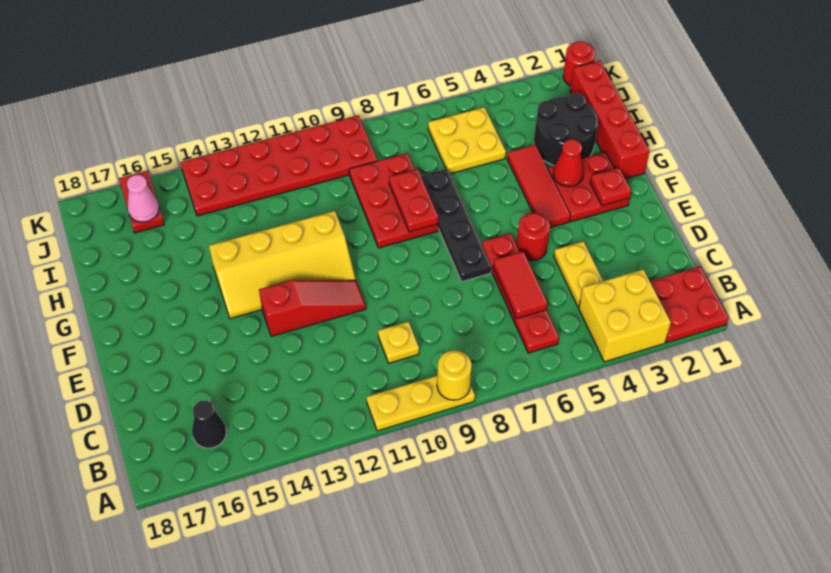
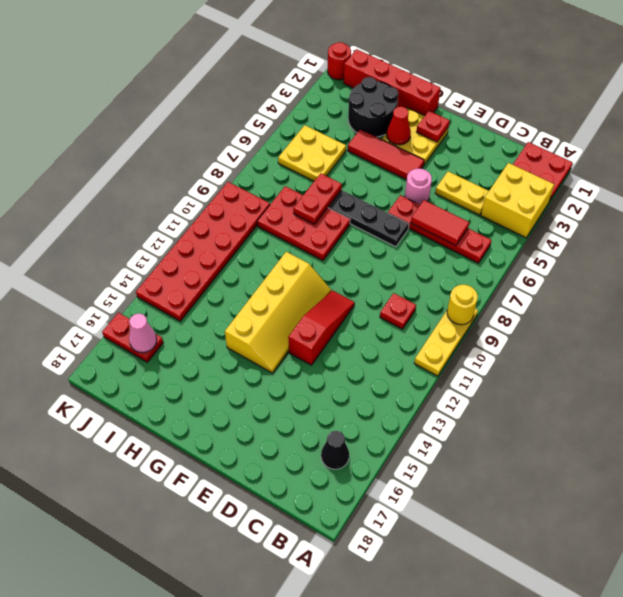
yellow plate C10 level 1 -> red plate C10 level 1
red round brick E5 level 1 -> pink round brick E5 level 1
red plate F2:G3 level 1 -> yellow plate F2:G3 level 1
red plate G8:H8 level 2 -> red plate H7:H8 level 2

